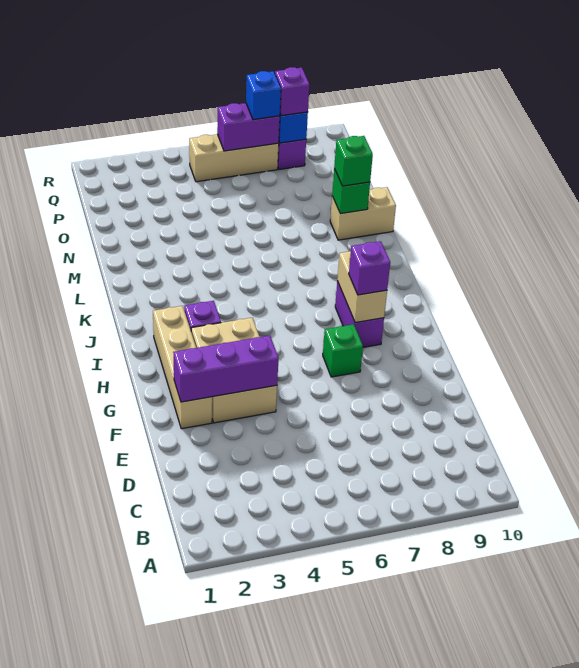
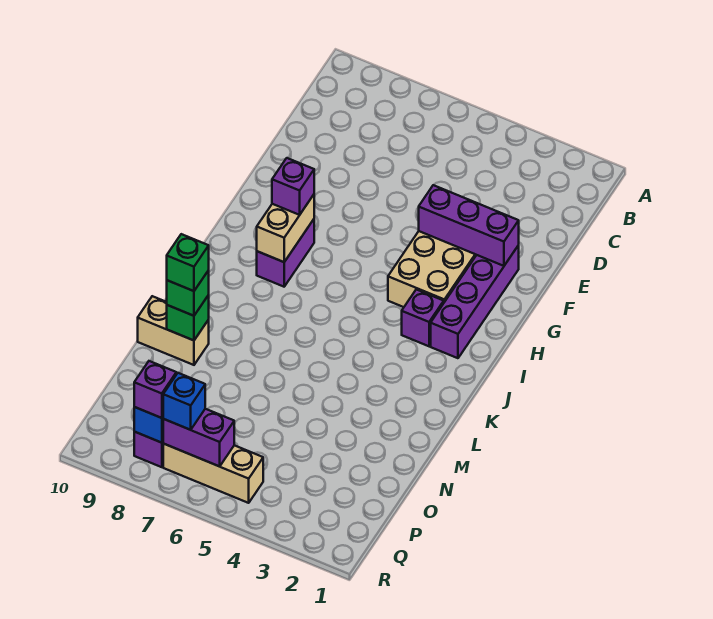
tan brick F2:I2 level 1 -> purple brick F2:I2 level 1
green brick G7 level 1 -> green brick M9 level 4

